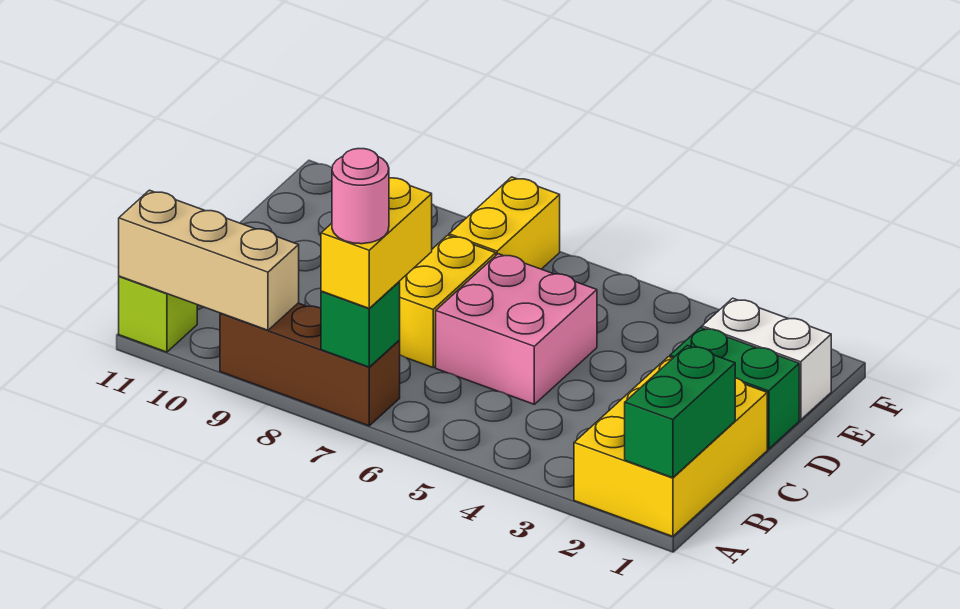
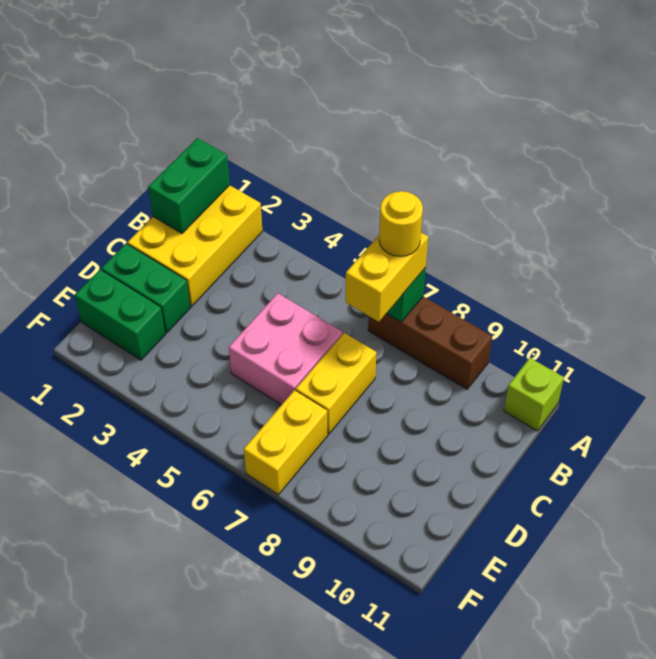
pink round brick A7 level 4 -> yellow round brick A7 level 4
tan brick A9:A11 level 2 -> none
white brick E1:E2 level 1 -> green brick E1:E2 level 1

